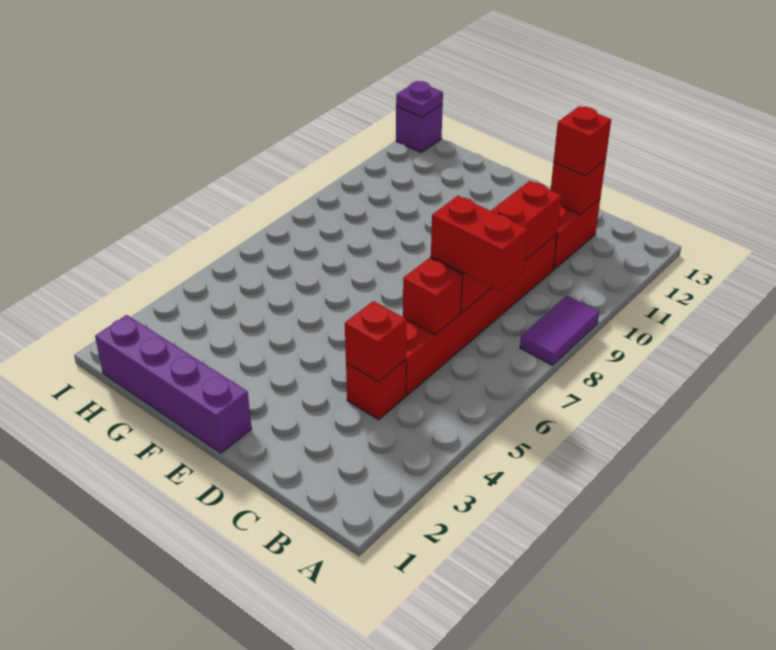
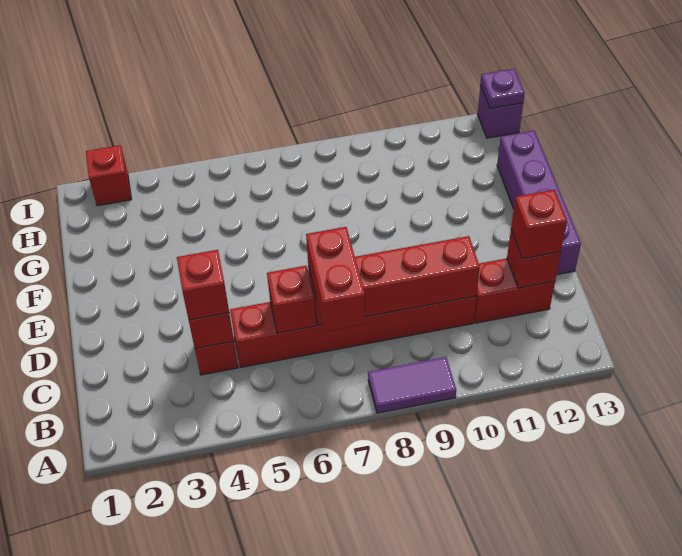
none -> red brick C4 level 3
purple brick E1:H1 level 1 -> purple brick D13:G13 level 1
none -> red brick I2 level 1

